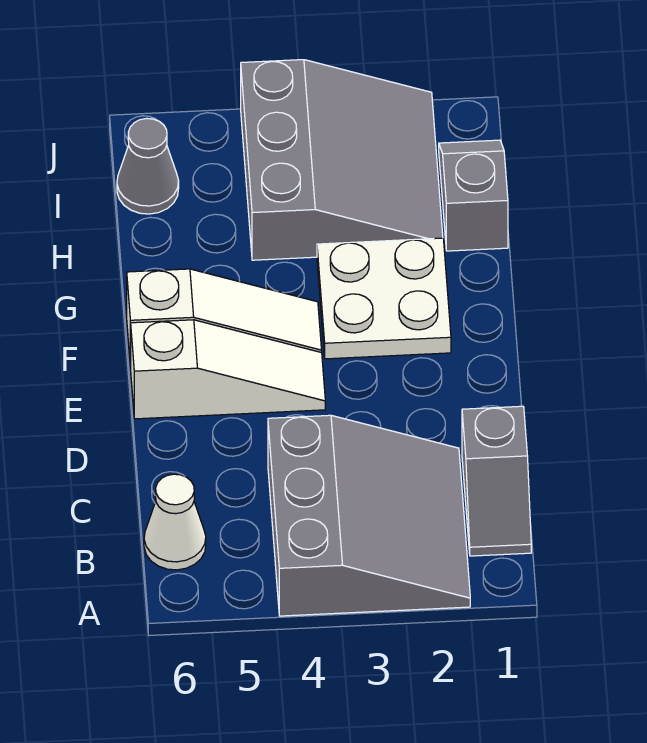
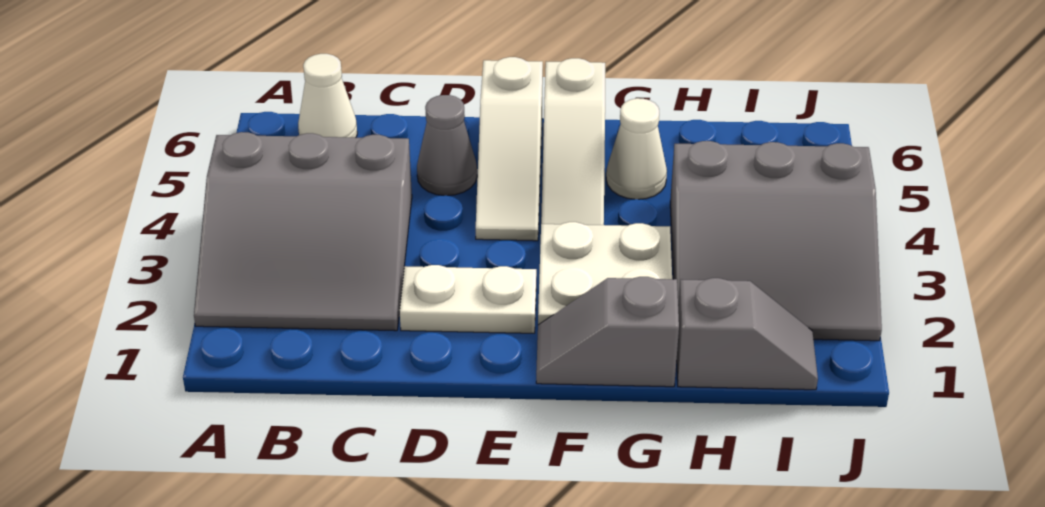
grey slope B1:C1 level 1 top C -> grey slope F1:G1 level 1 top G
none -> white plate D2:E2 level 1
none -> white cone G5 level 1
grey cone I6 level 1 -> grey cone D5 level 1

